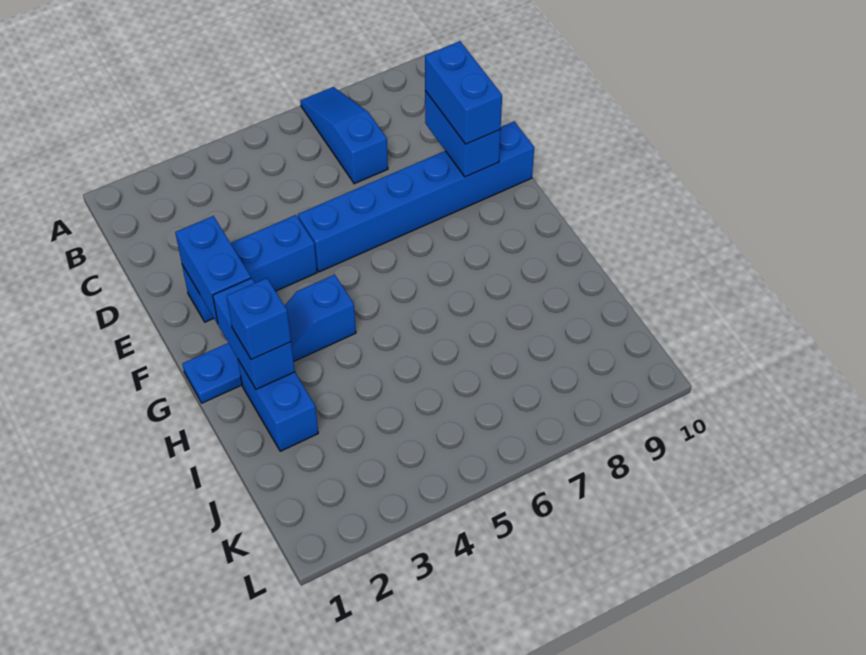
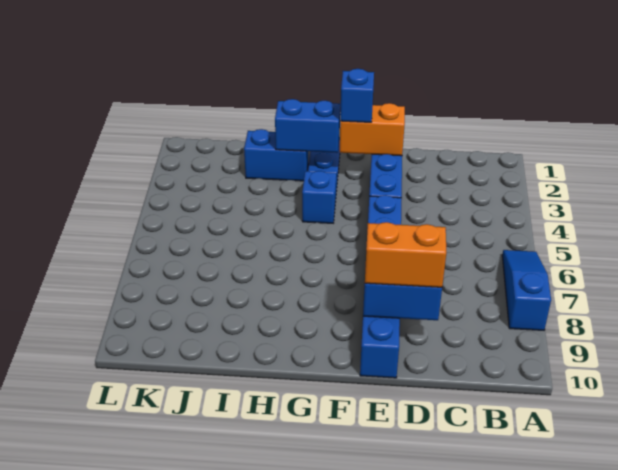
blue slope A7:C7 level 1 top C -> blue slope A6:A8 level 1 top 8
blue brick D9:E9 level 3 -> orange brick D9:E9 level 3
blue brick E2:F2 level 2 -> orange brick E2:F2 level 2
blue brick H2 level 3 -> blue brick F2 level 3

